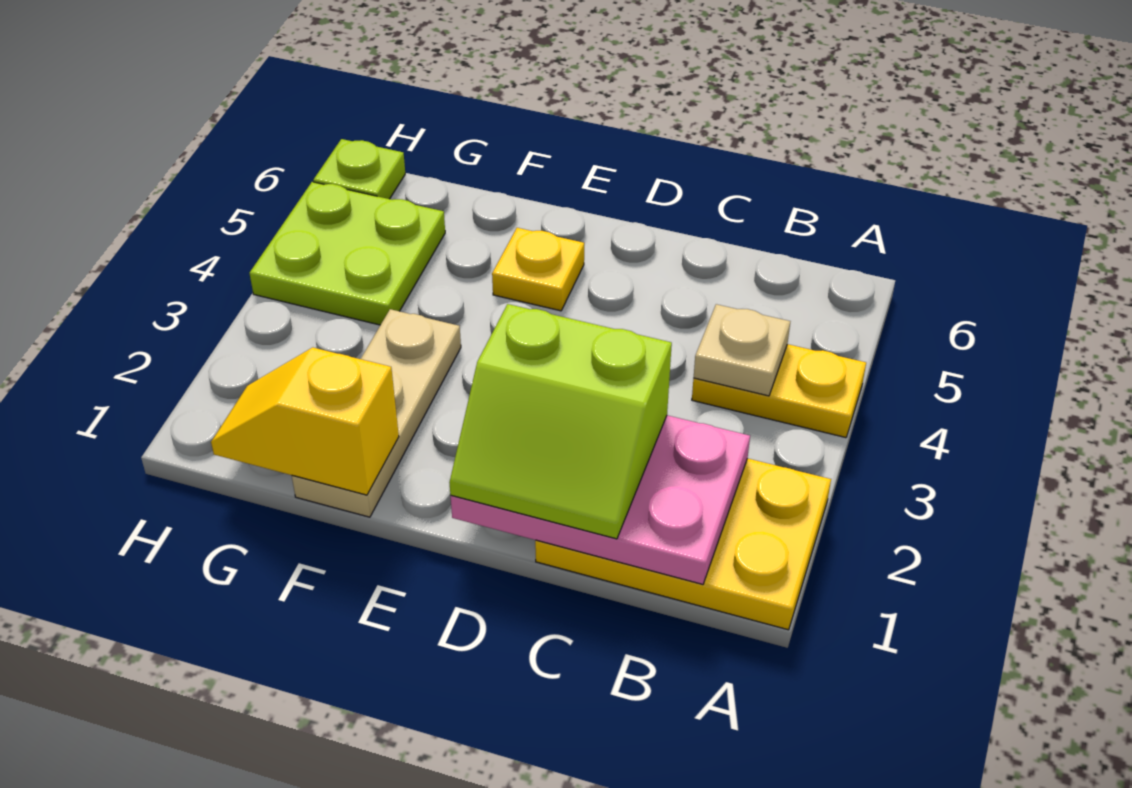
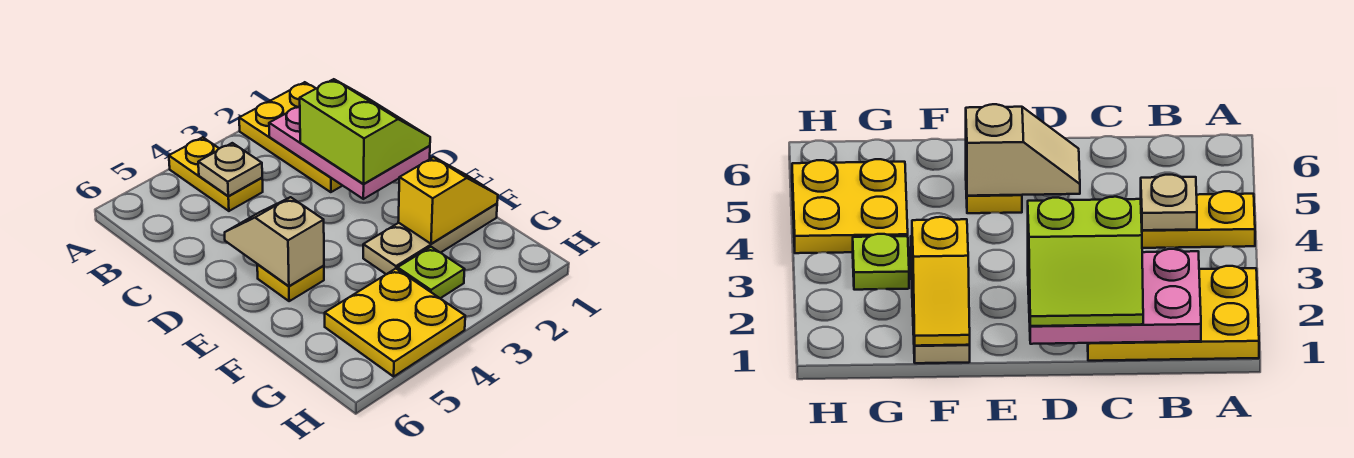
none -> tan slope D5:E5 level 2 top E
yellow slope F1:G1 level 2 top F -> yellow slope F1:F2 level 2 top 2
lime plate G4:H5 level 1 -> yellow plate G4:H5 level 1
lime plate H6 level 1 -> lime plate G3 level 1

